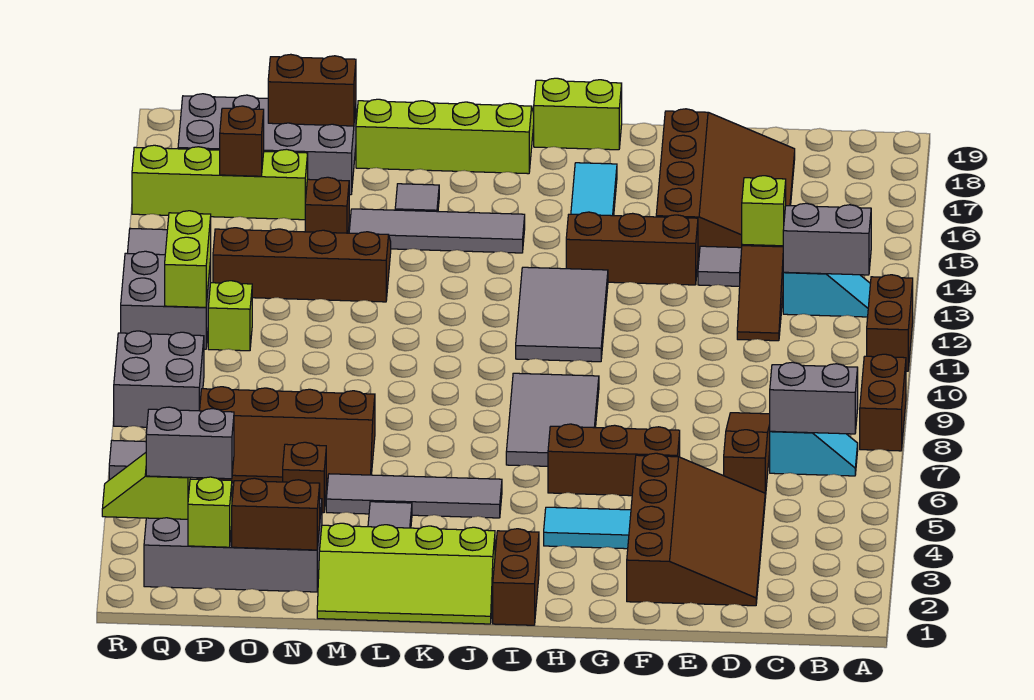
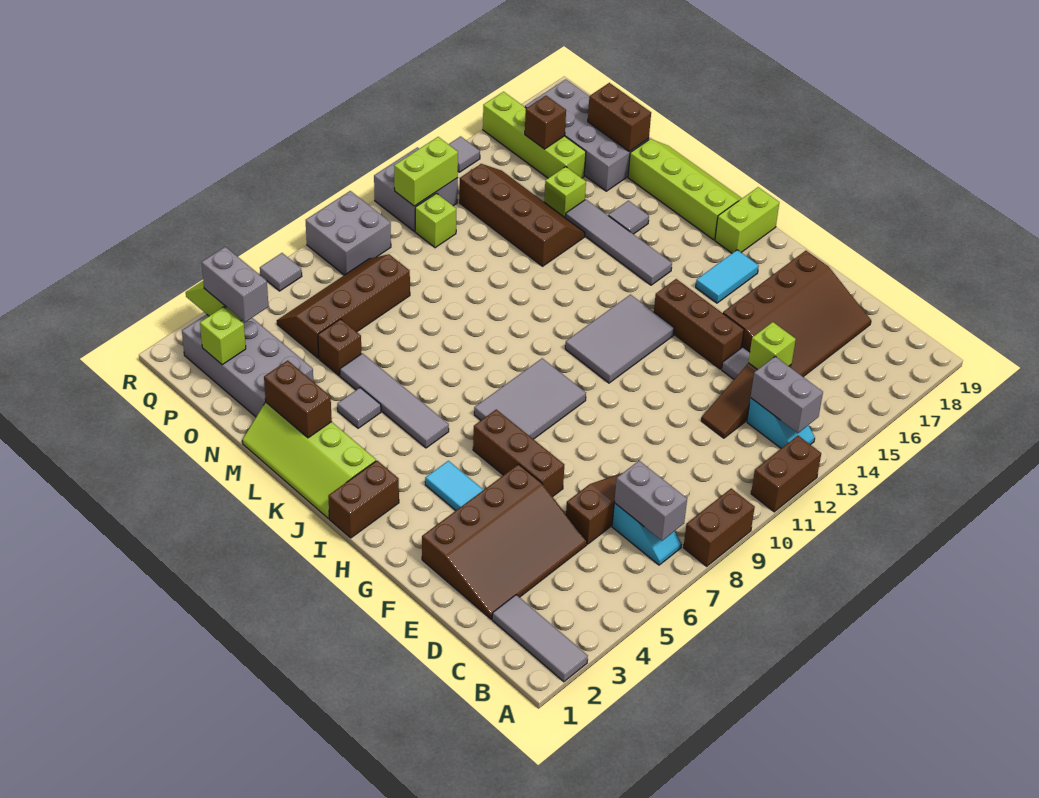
none -> grey tile A2:C2 level 1
lime brick H19:I19 level 1 -> lime brick I18:I19 level 1
brown slope M6:P7 level 1 top 7 -> brown slope O5:P8 level 1 top O
brown brick N2:O2 level 2 -> brown brick L2:M2 level 2
brown brick N15 level 1 -> lime brick N15 level 1

